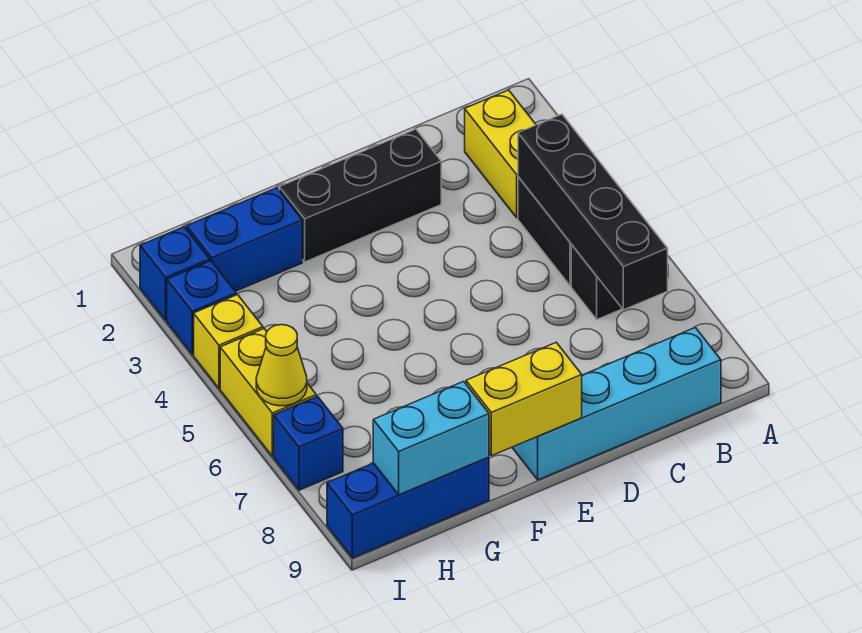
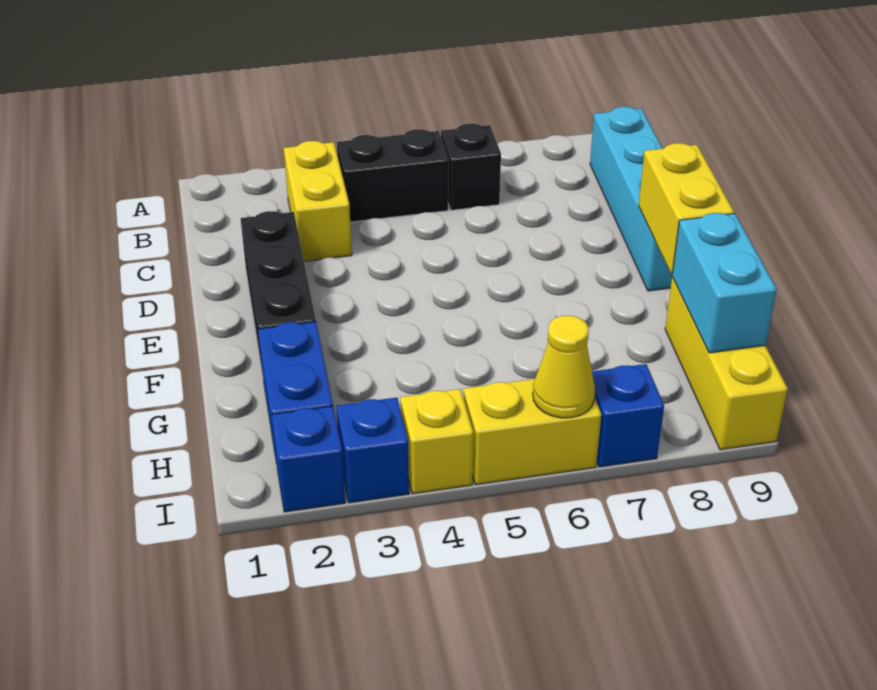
yellow brick B2:B3 level 1 -> yellow brick B3:C3 level 1
black brick B4:B7 level 2 -> none
blue brick G9:I9 level 1 -> yellow brick G9:I9 level 1

